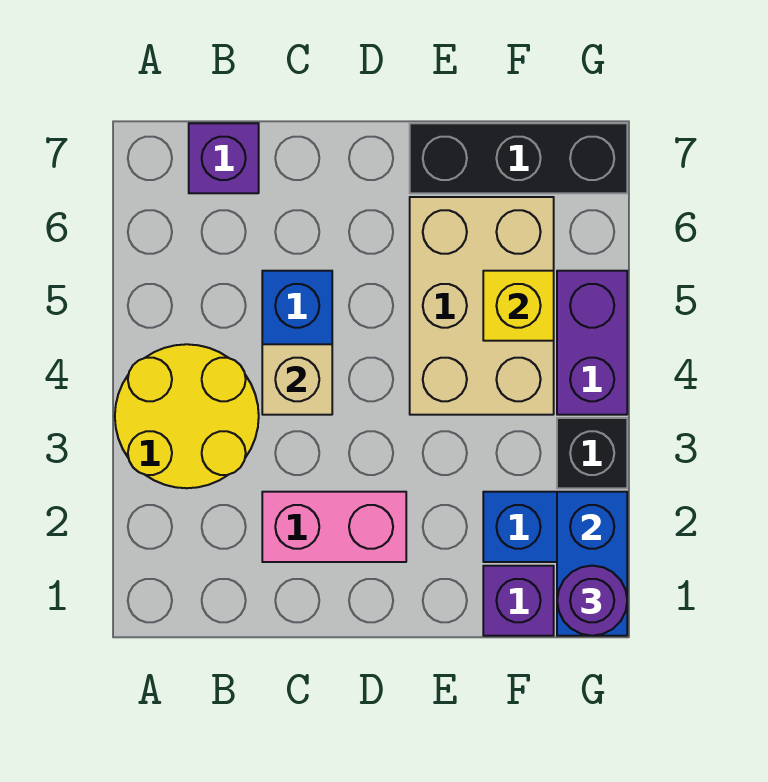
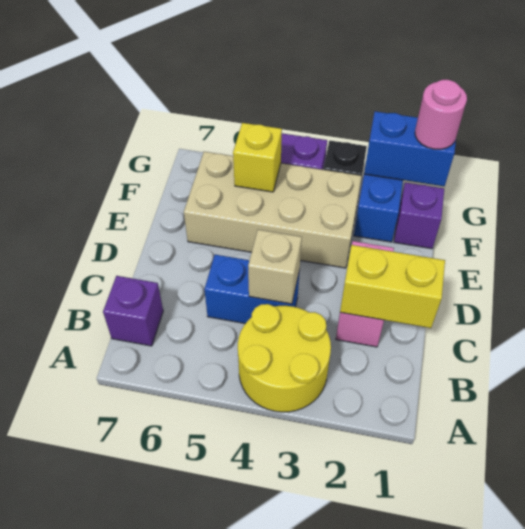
none -> yellow brick C1:C2 level 2
tan brick E4:F6 level 1 -> tan brick E3:F6 level 1
black brick E7:G7 level 1 -> none
purple round brick G1 level 3 -> pink round brick G1 level 3

